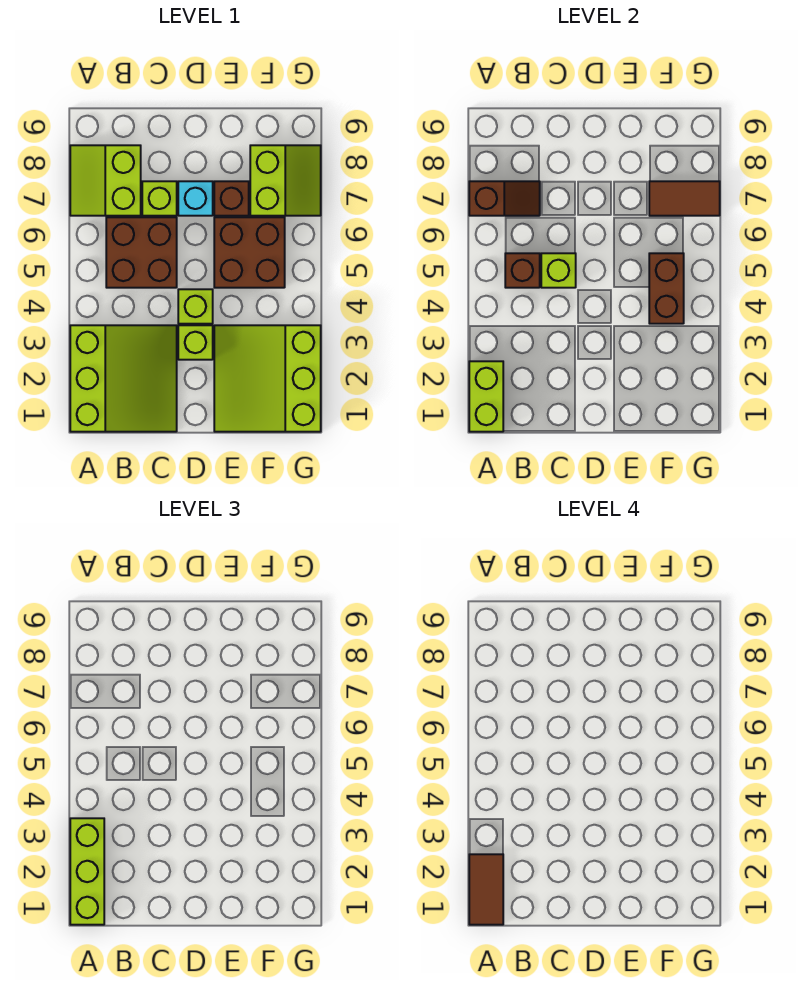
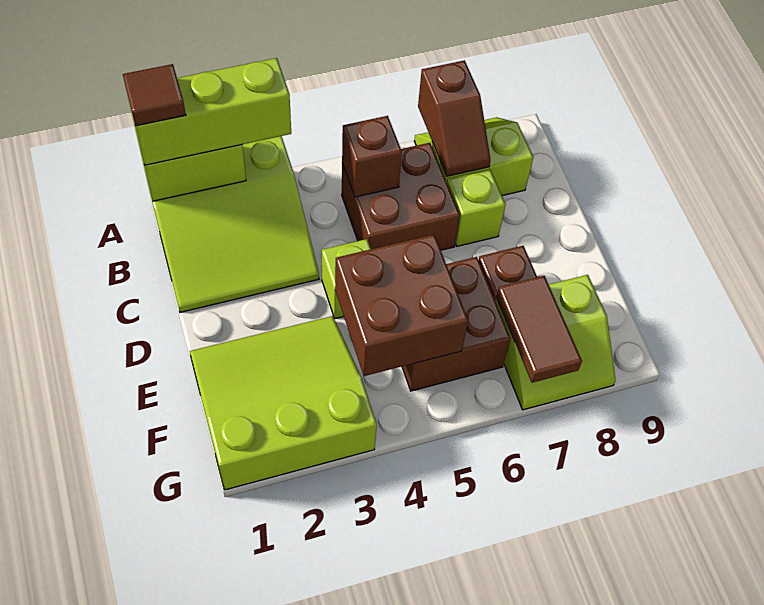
brown tile A1:A2 level 4 -> brown tile A1 level 4
lime brick C5 level 2 -> none
lime brick D3 level 1 -> none
cyan brick D7 level 1 -> none
brown brick F4:F5 level 2 -> brown brick E4:F5 level 2

